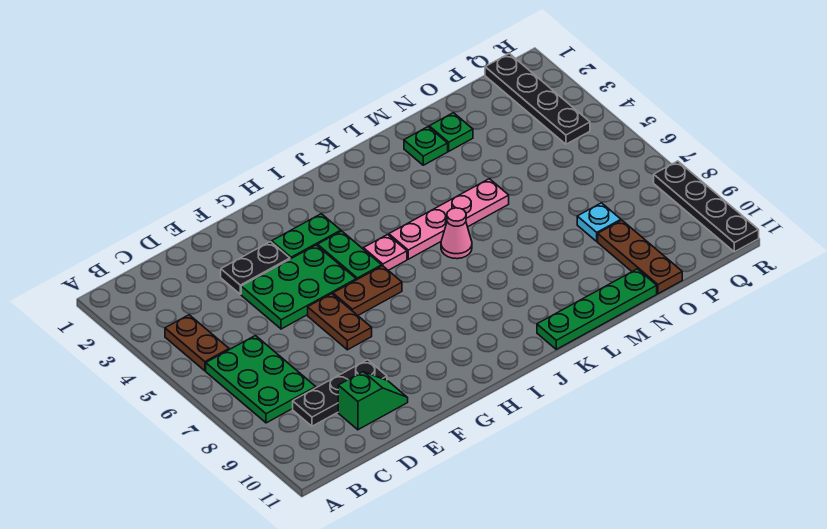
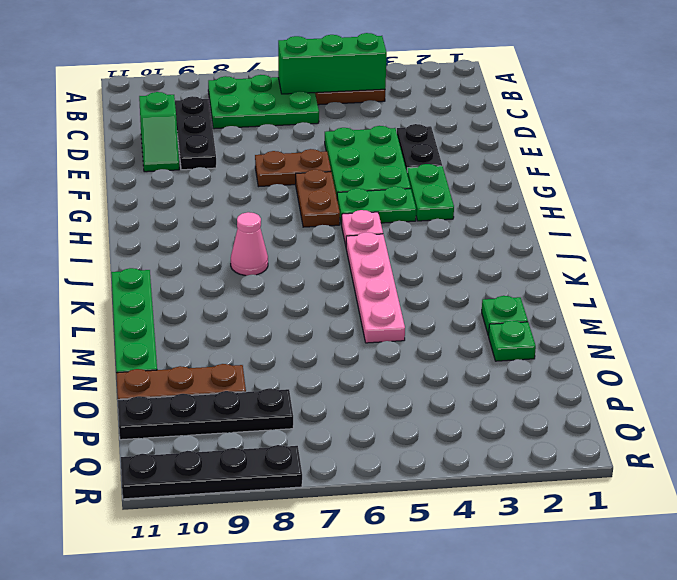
none -> green brick B4:B6 level 2
pink cone K6 level 1 -> pink cone J8 level 1
cyan plate O8 level 1 -> none
black plate Q1:Q4 level 1 -> black plate P8:P11 level 1

